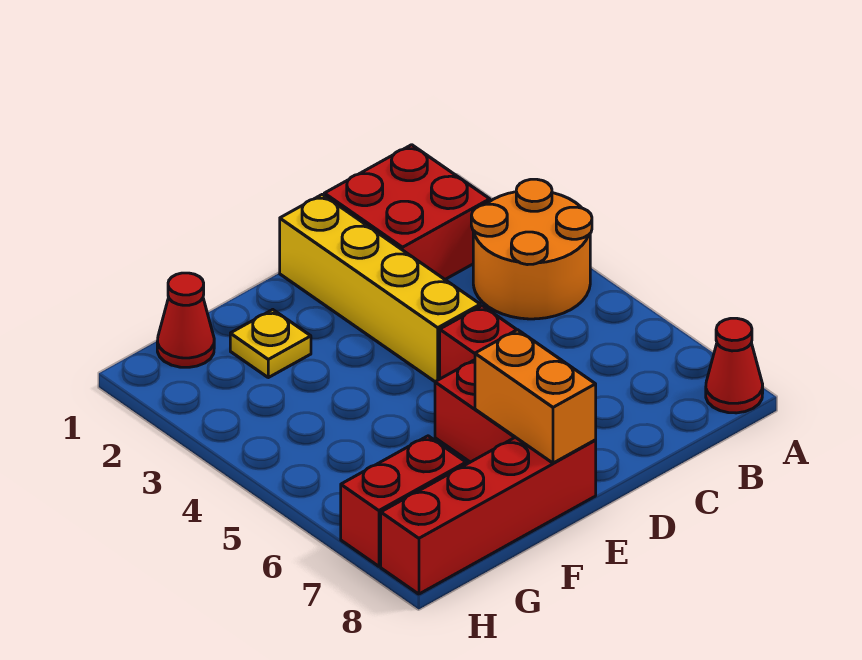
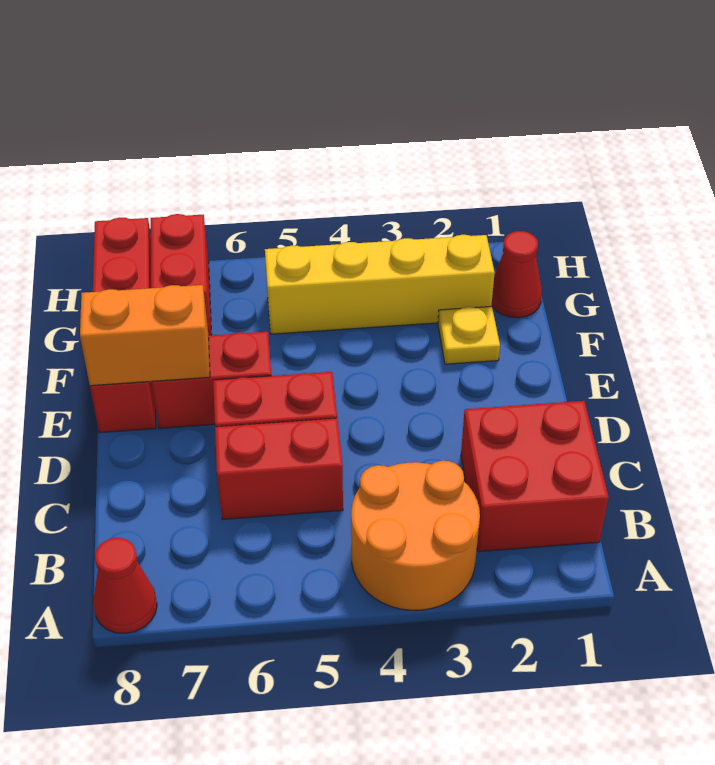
none -> red brick C5:C6 level 1
yellow brick D1:D4 level 1 -> yellow brick G2:G5 level 1

